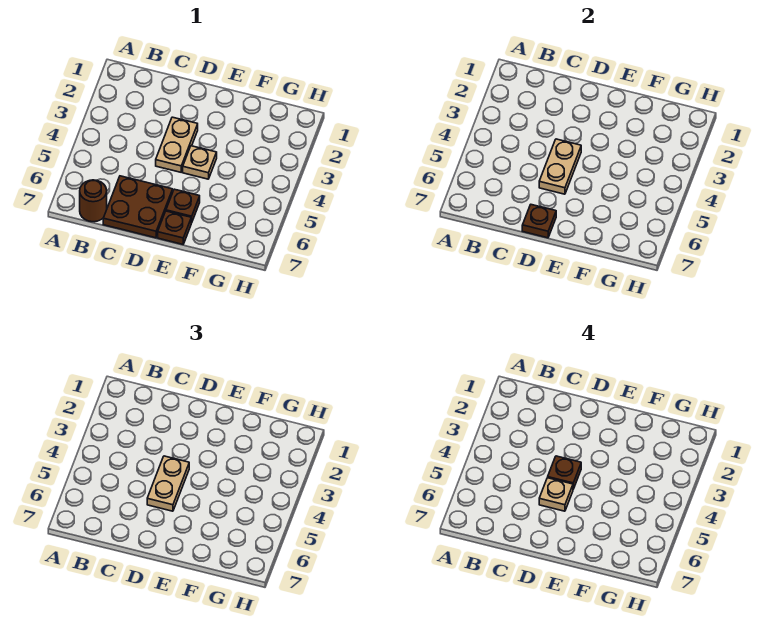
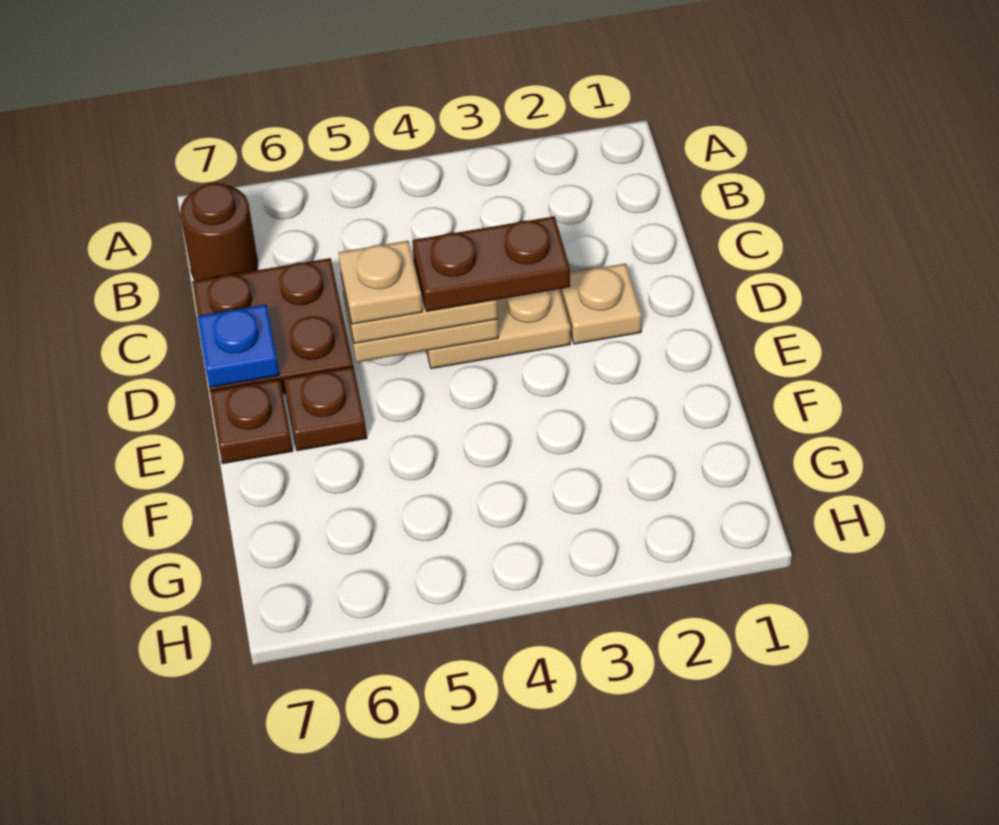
brown plate D4 level 4 -> brown plate D3:D4 level 4
brown plate D7 level 2 -> blue plate D7 level 2
tan plate E4 level 1 -> tan plate D2 level 1

